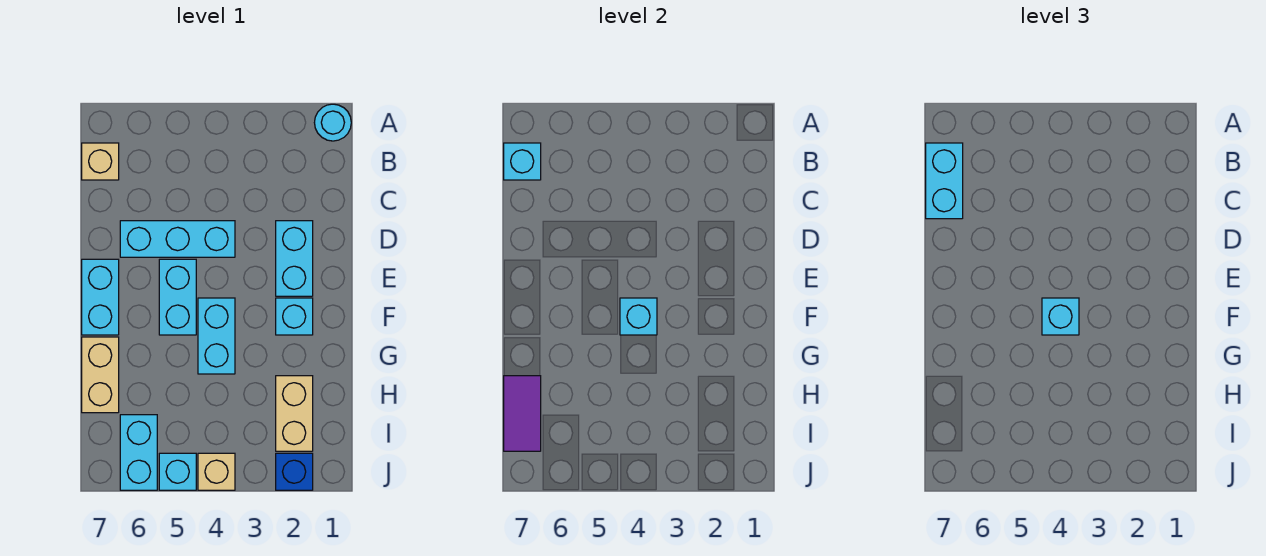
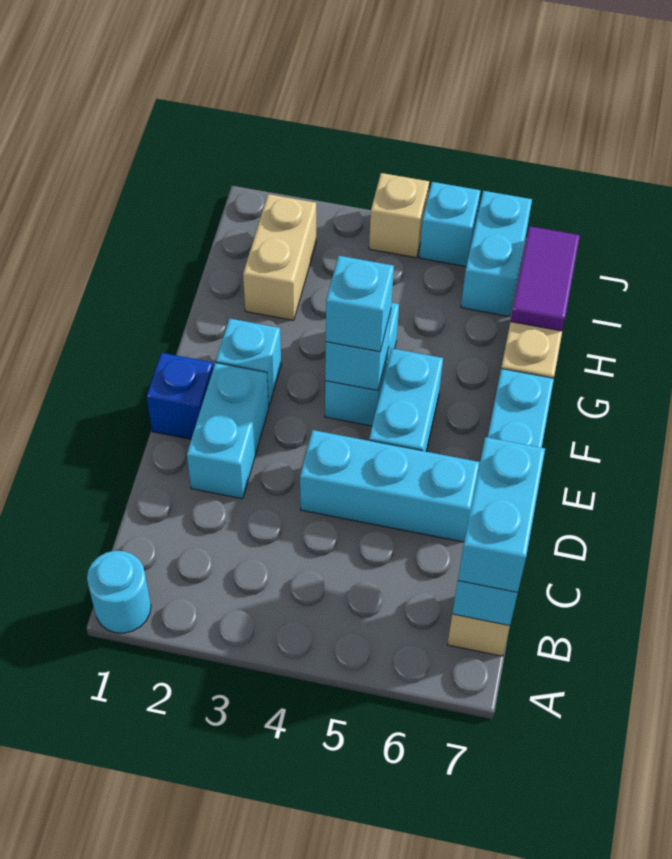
blue brick J2 level 1 -> blue brick E1 level 1

